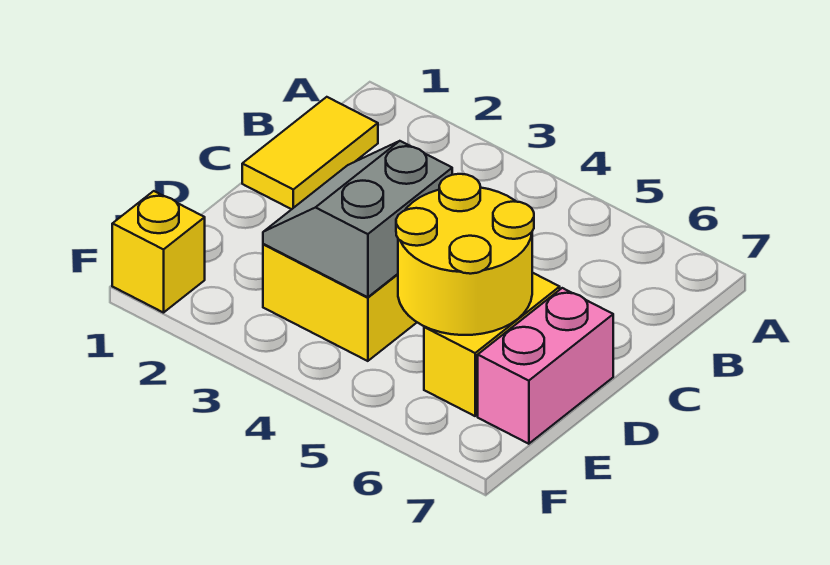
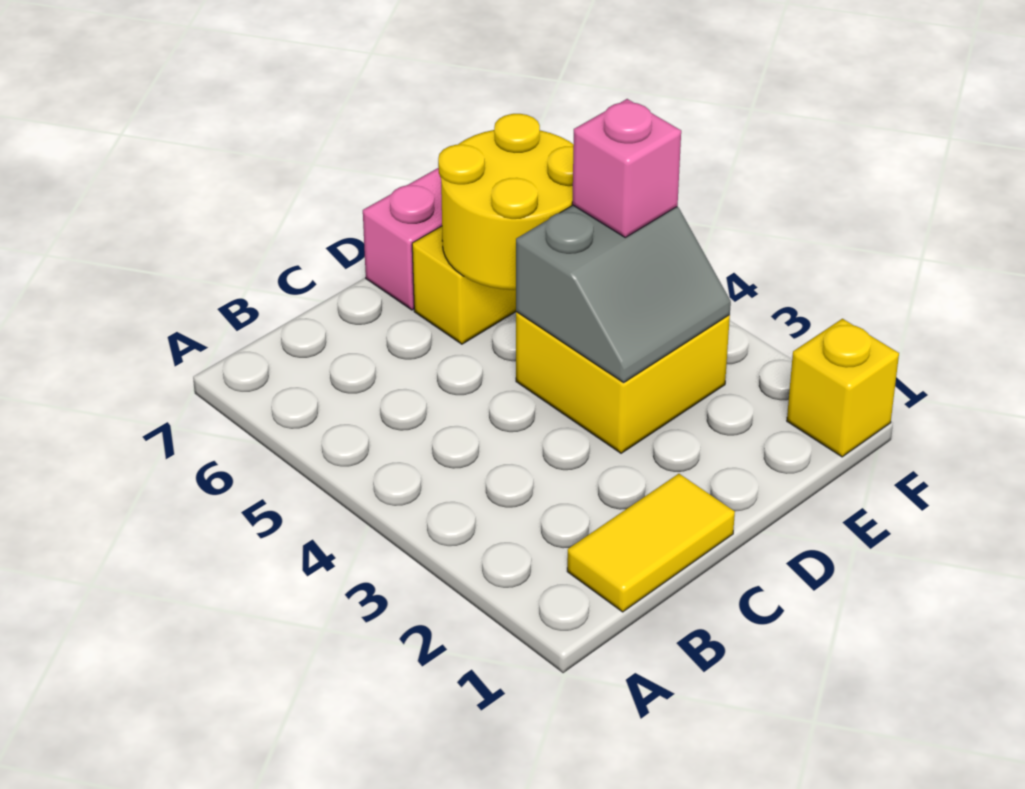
none -> pink brick E4 level 3

